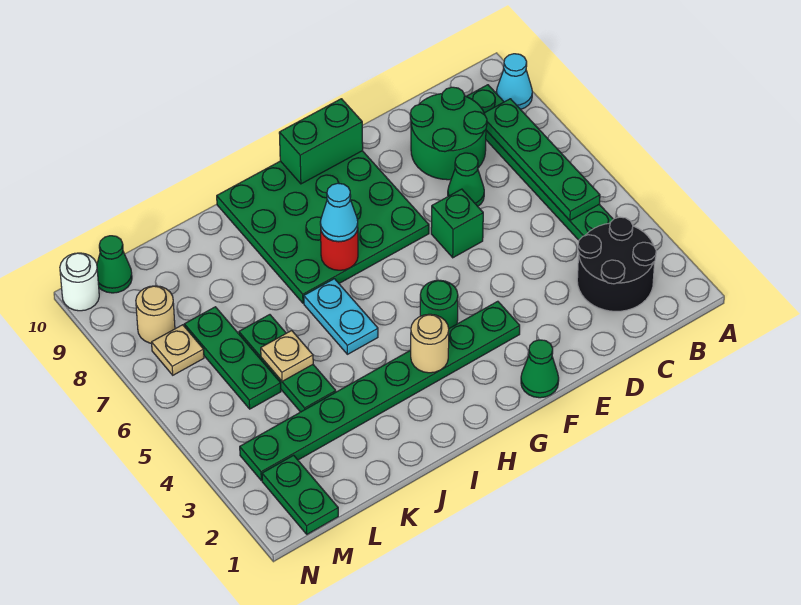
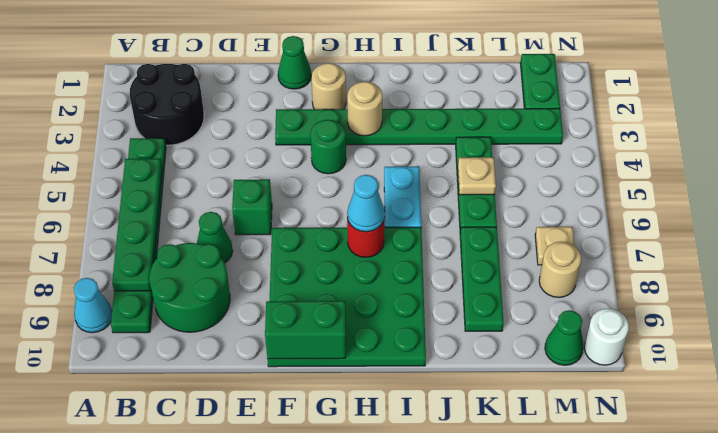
none -> tan round brick G2 level 1
green plate L5:L7 level 1 -> green plate K7:K9 level 1

